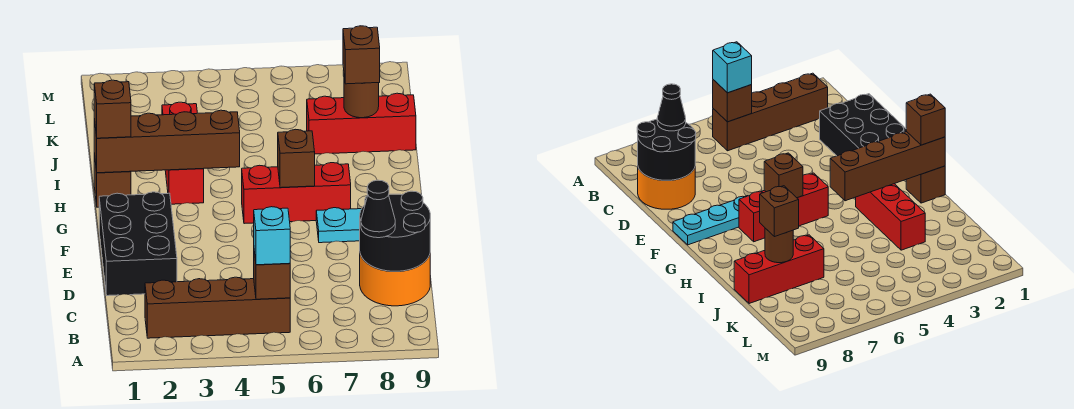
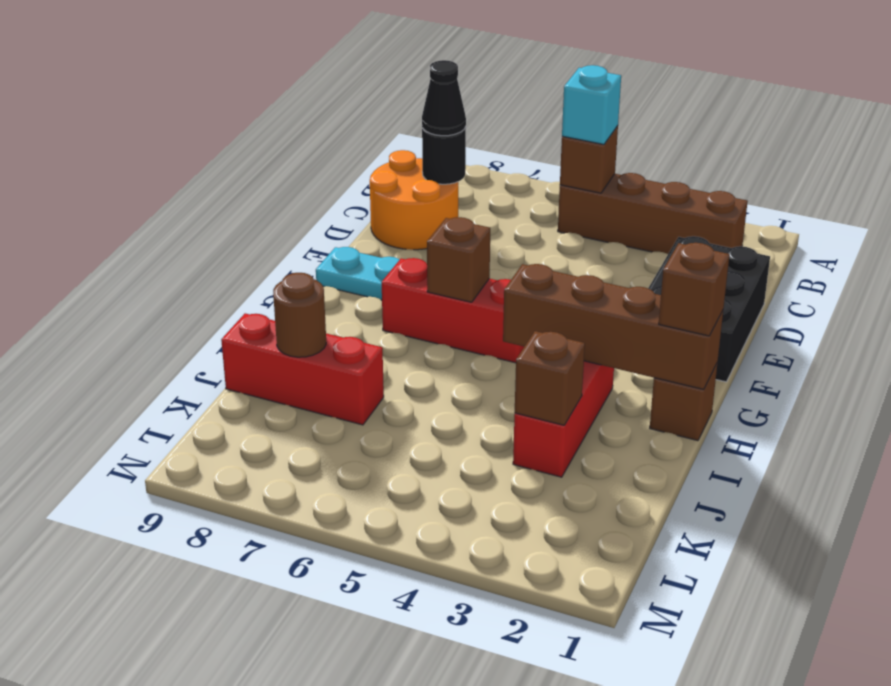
black round brick C8:D9 level 2 -> black round brick C8 level 2
brown brick J8 level 3 -> brown brick J3 level 2

